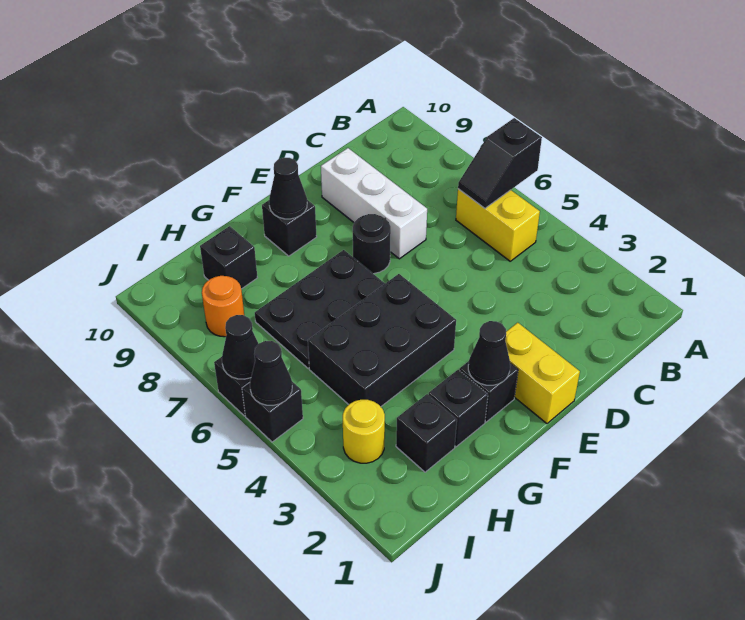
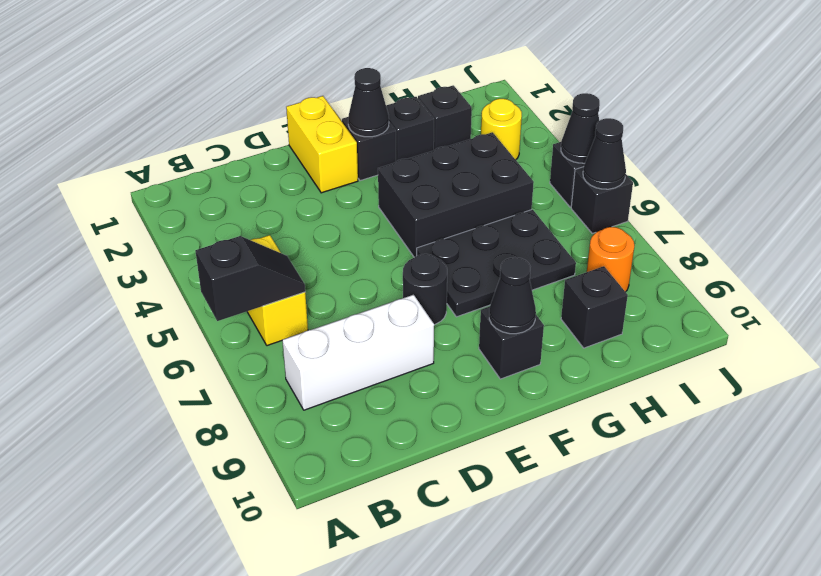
white brick D7:D9 level 1 -> white brick B8:D8 level 1

